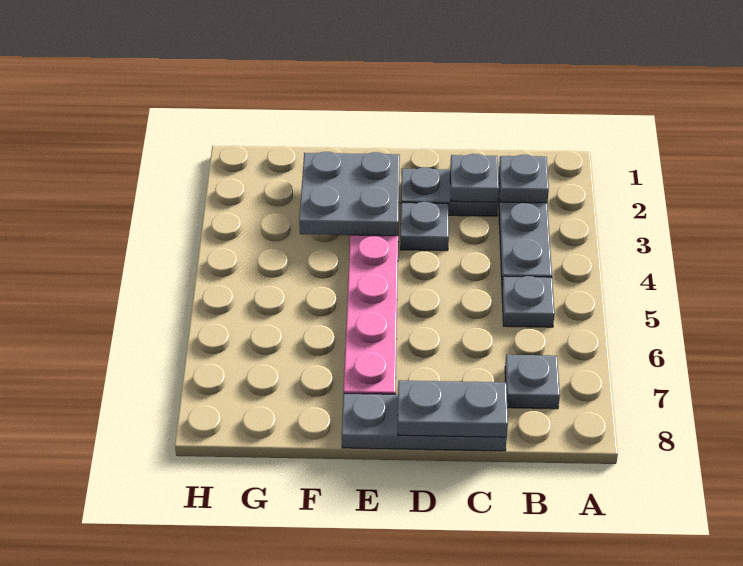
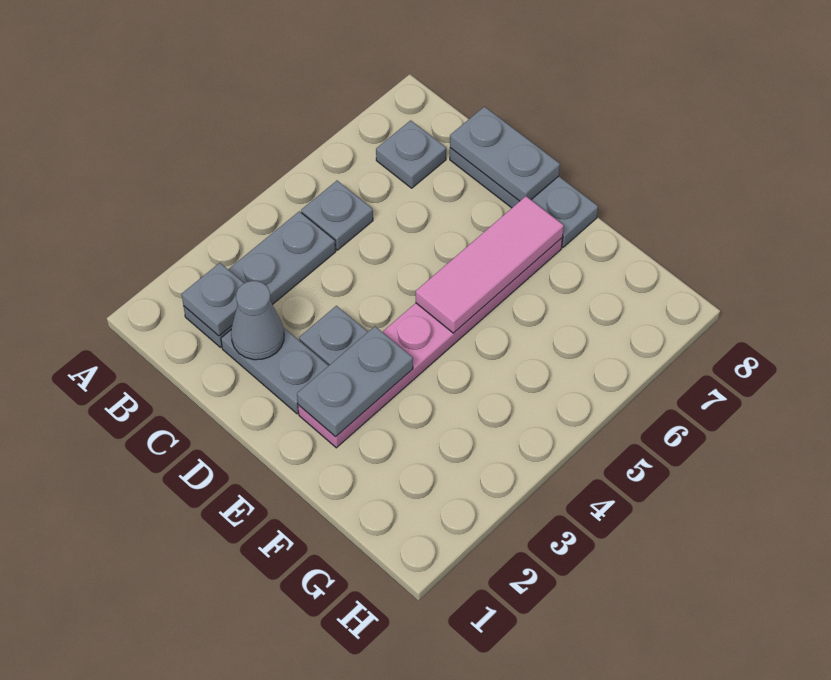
grey plate C2 level 2 -> grey cone C2 level 2
grey plate E2:F3 level 2 -> grey plate E2:E3 level 2
none -> pink tile E5:E7 level 2

